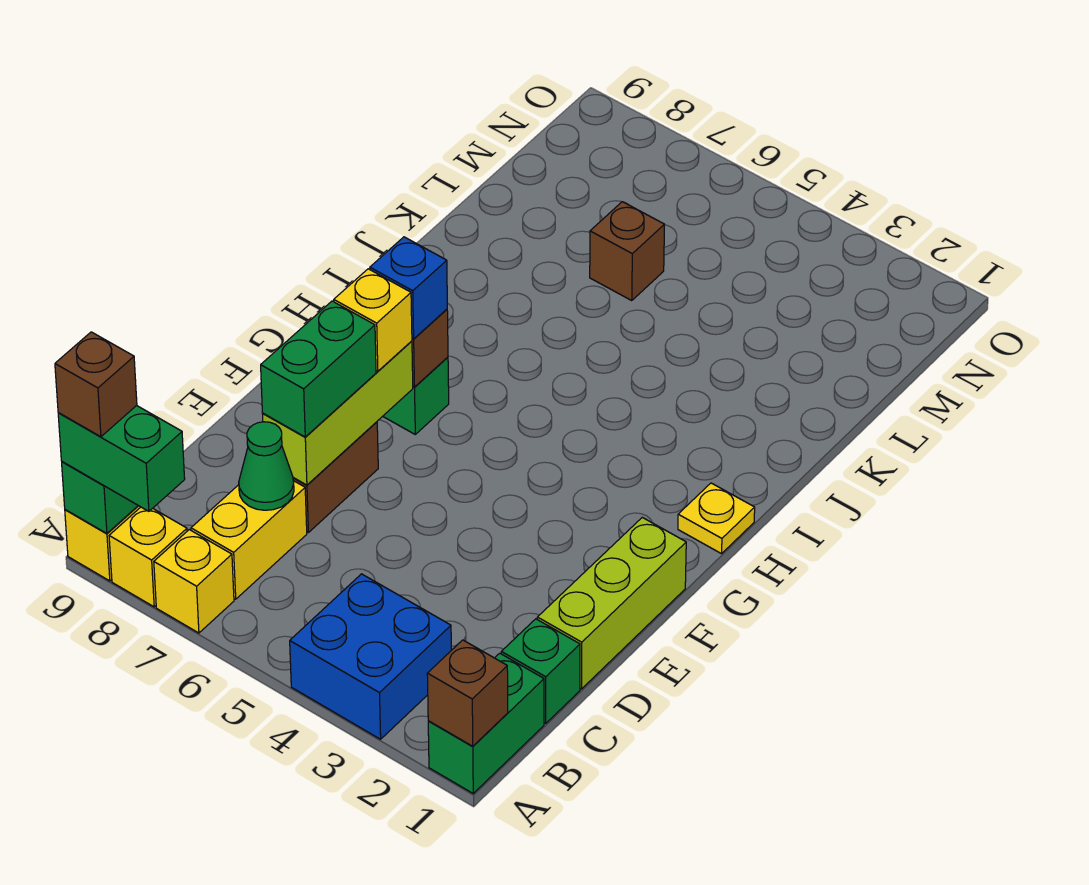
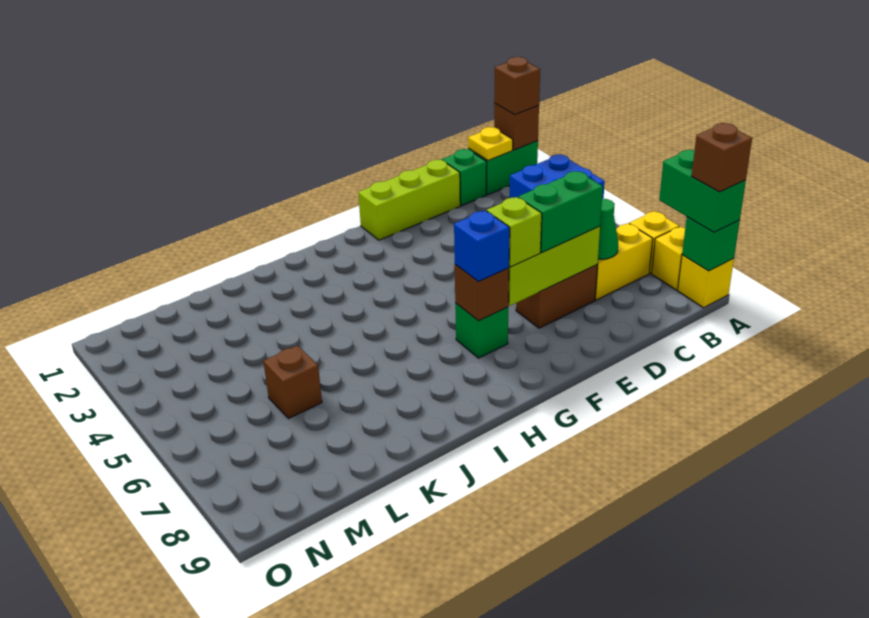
none -> brown brick A1 level 3
yellow brick F7 level 3 -> lime brick F7 level 3
yellow plate H1 level 1 -> yellow plate B1 level 2

